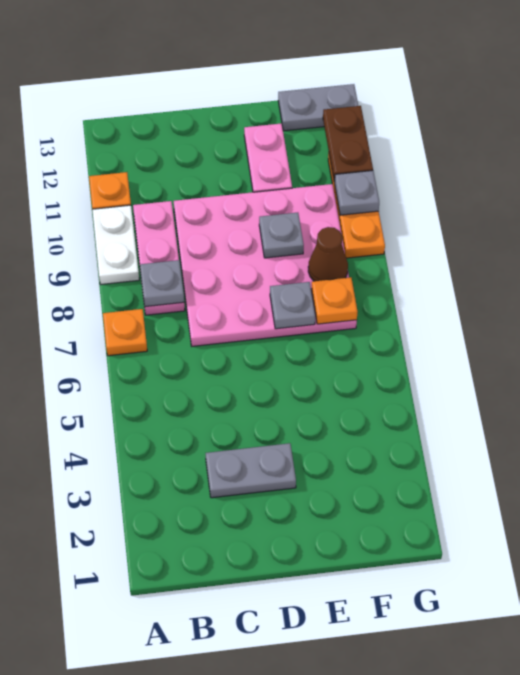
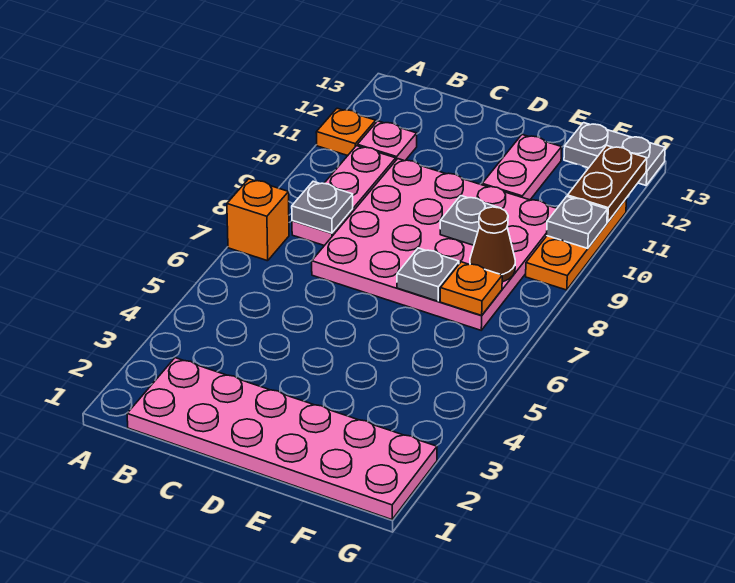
orange plate A7 level 1 -> orange brick A7 level 1
white plate A9:A10 level 1 -> none
none -> pink plate B1:G2 level 1
none -> pink plate B11 level 1
grey plate C3:D3 level 1 -> none

